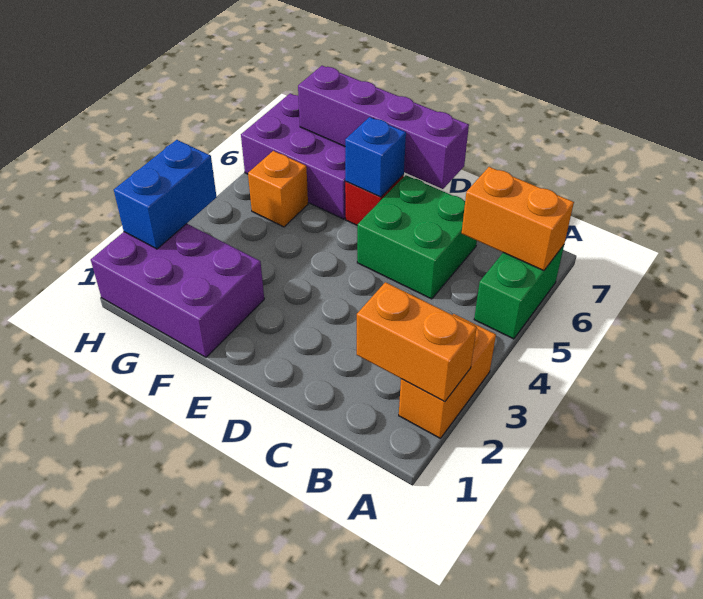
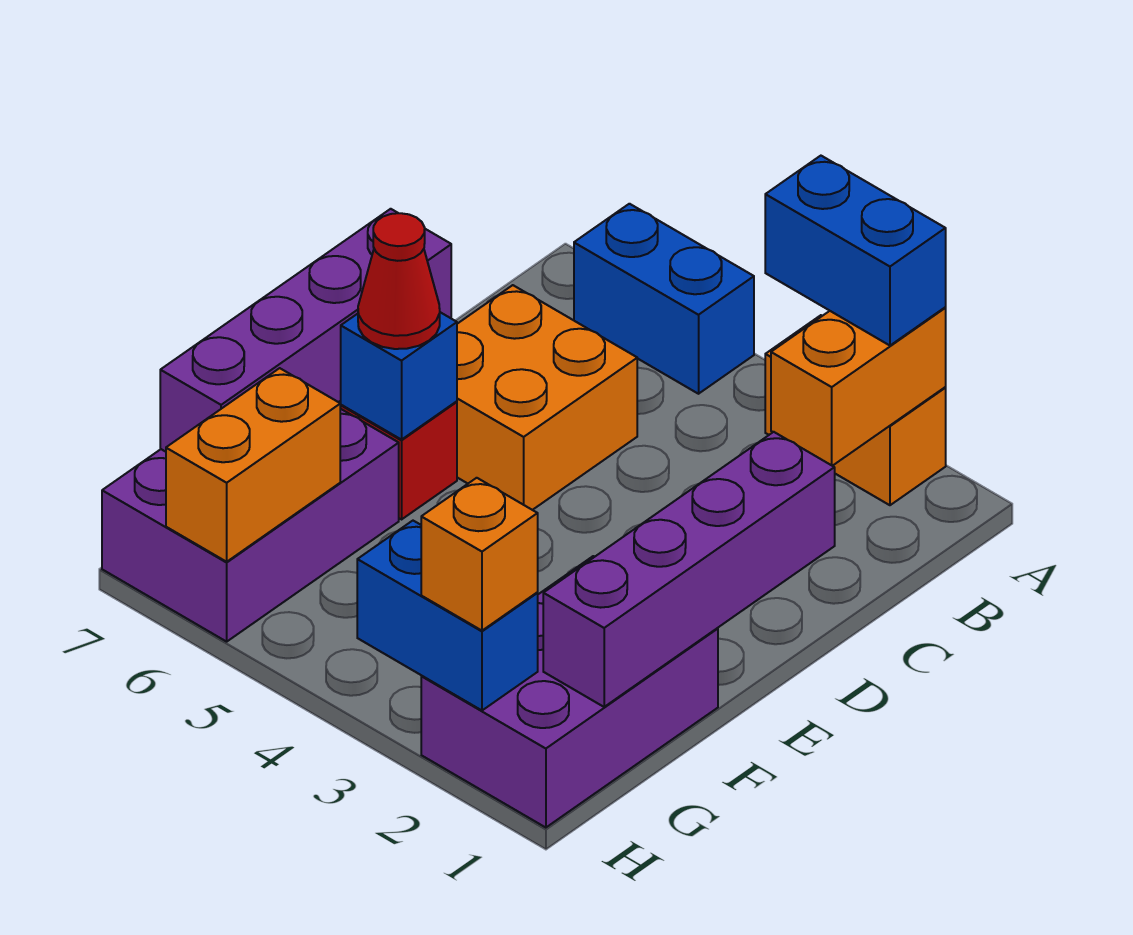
none -> blue brick A2:A3 level 3
green brick A5:A6 level 1 -> blue brick A5:A6 level 1
orange brick A6:B6 level 2 -> orange brick G6:H6 level 2
green brick C5:D6 level 1 -> orange brick C5:D6 level 1
none -> purple brick D1:G1 level 2
none -> red cone E6 level 3
orange brick G5 level 1 -> orange brick H2 level 3

